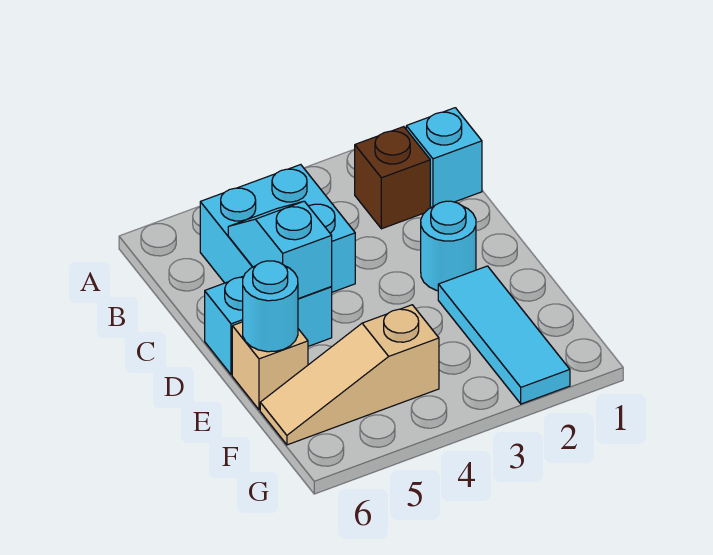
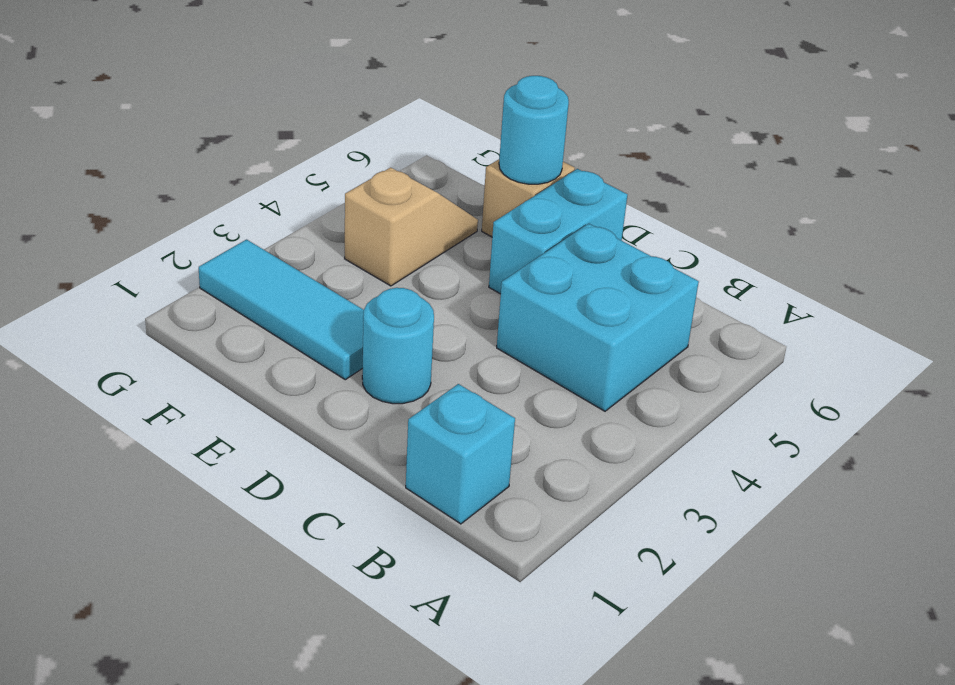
brown brick B2 level 1 -> none
cyan slope C5:D5 level 2 top D -> none
tan slope F4:F6 level 1 top 4 -> tan slope F4:F5 level 1 top 4

